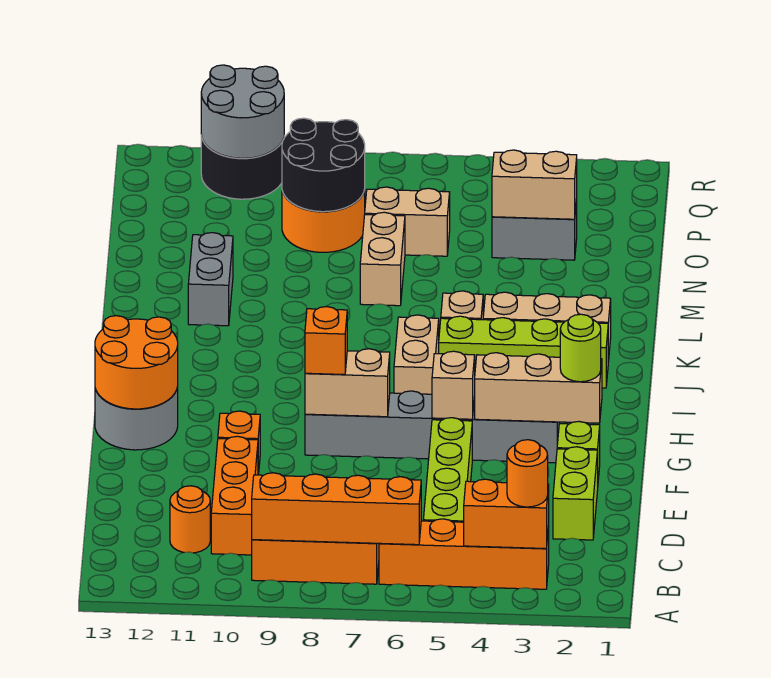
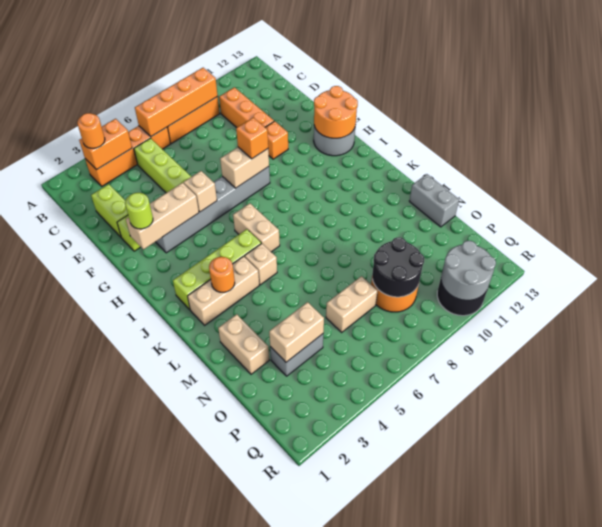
orange round brick C11 level 1 -> orange round brick K3 level 2
grey brick L11:M11 level 1 -> grey brick M13:N13 level 1
tan brick M7:N7 level 1 -> tan brick M2:N2 level 1

